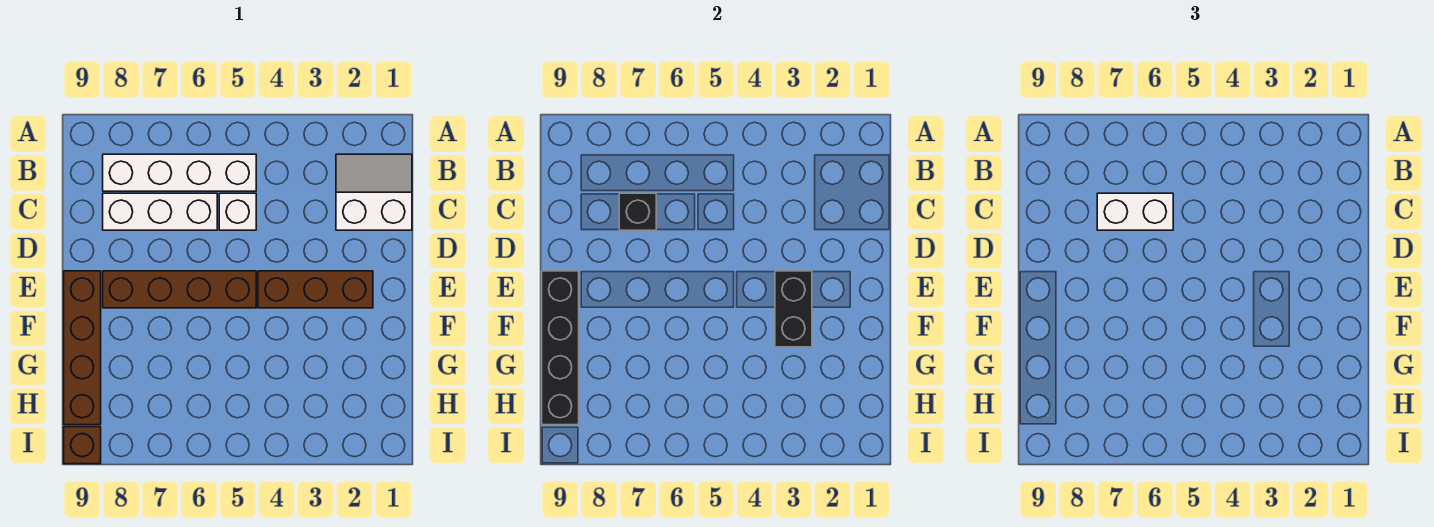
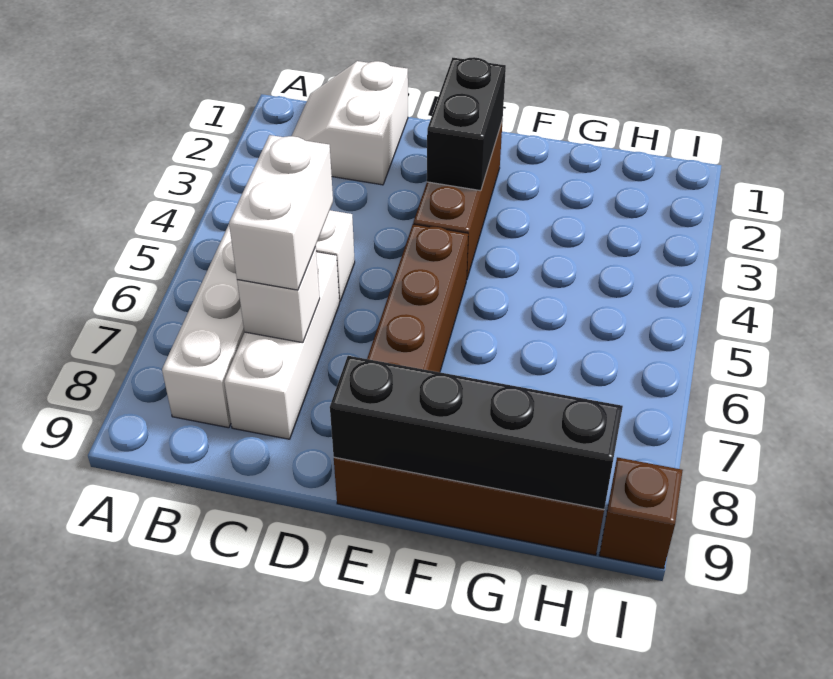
black brick C7 level 2 -> white brick C7 level 2
black brick E3:F3 level 2 -> black brick E2:E3 level 2

